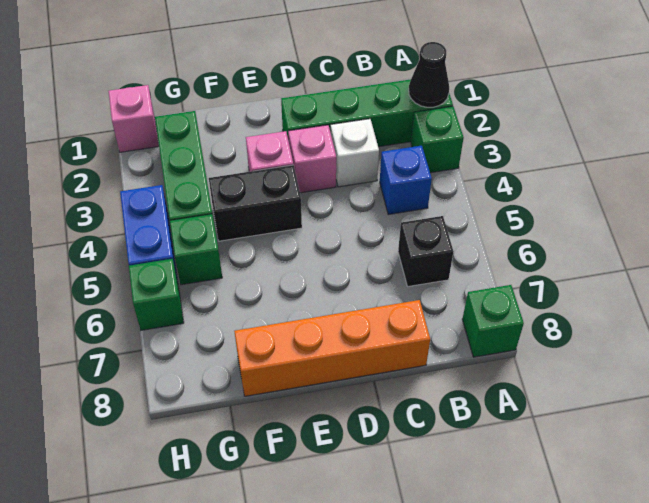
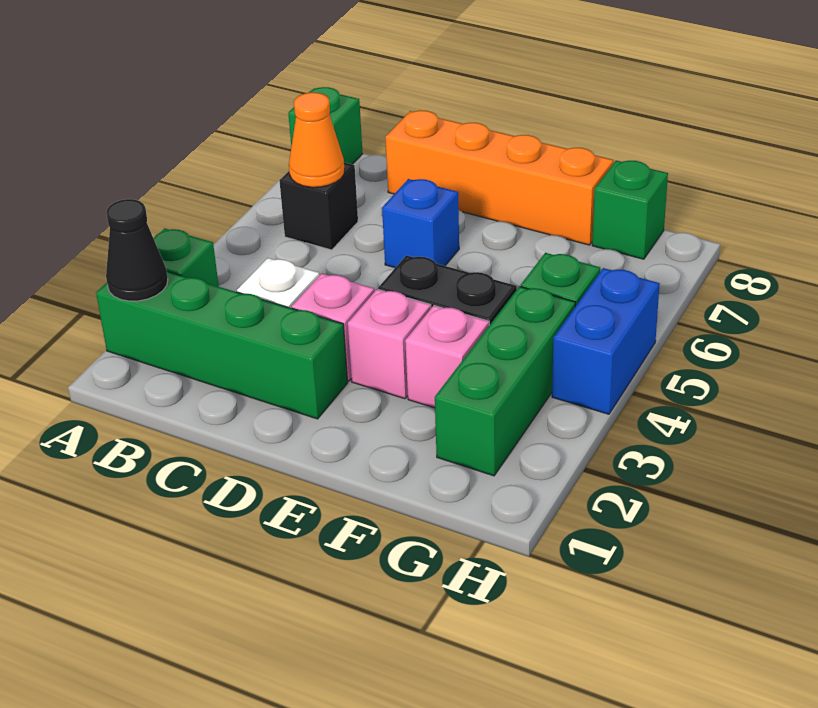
blue brick B4 level 1 -> blue brick D6 level 1
none -> orange cone B6 level 2
pink brick H1 level 1 -> pink brick F3 level 1
green brick H6 level 1 -> green brick G8 level 1

